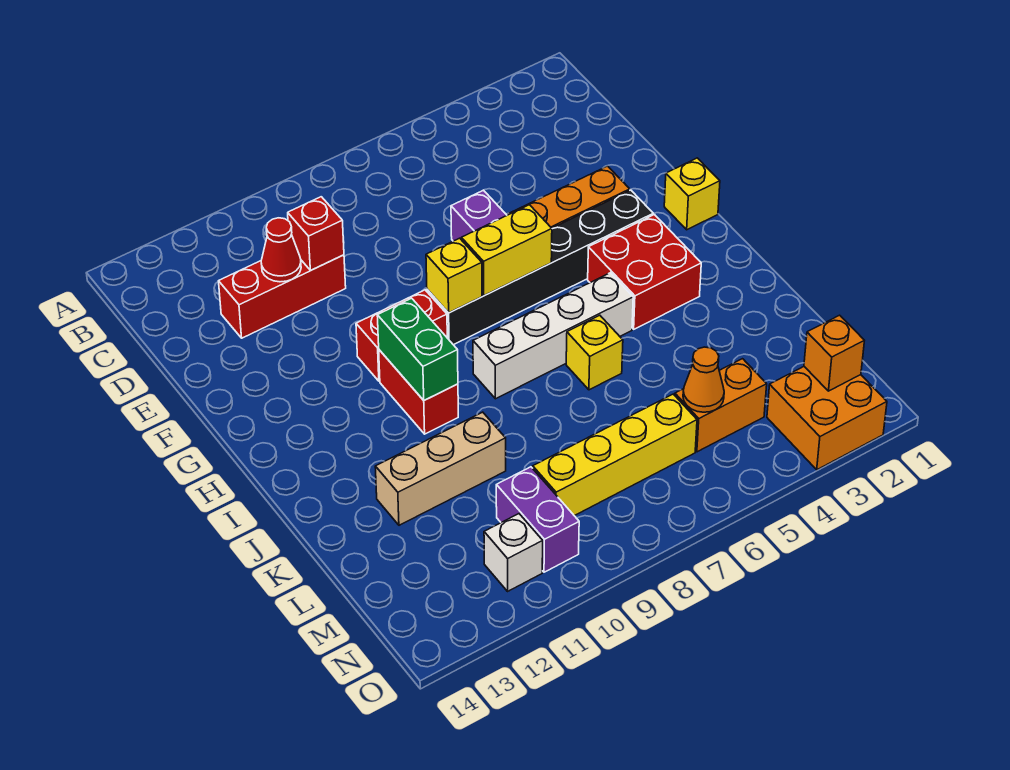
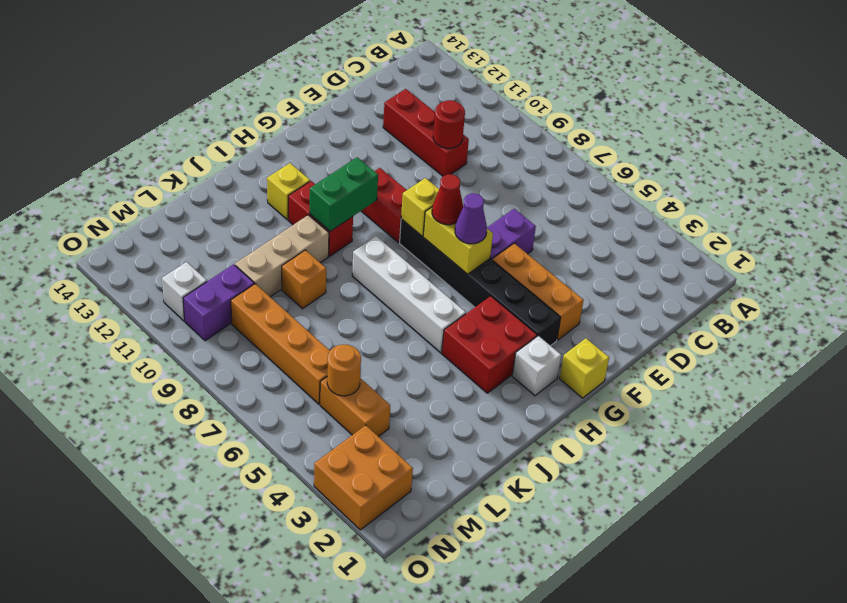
red brick D10 level 2 -> red round brick D10 level 2
red cone D11 level 2 -> red cone G7 level 3
none -> purple cone G6 level 3
none -> white brick H2 level 1
red brick H10:I10 level 1 -> red brick I10:I11 level 1
yellow brick J6 level 1 -> yellow brick I12 level 1
tan brick K10:K12 level 1 -> tan brick J10:L10 level 1
orange cone M5 level 2 -> orange round brick M5 level 2
yellow brick M6:M9 level 1 -> orange brick M6:M9 level 1
orange brick N2 level 2 -> orange brick K9 level 1

